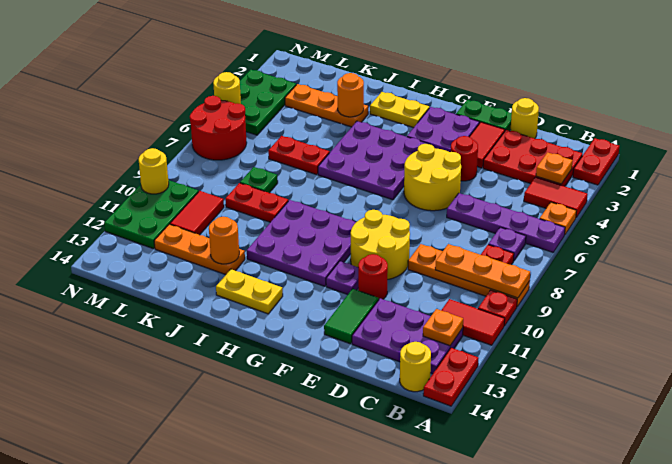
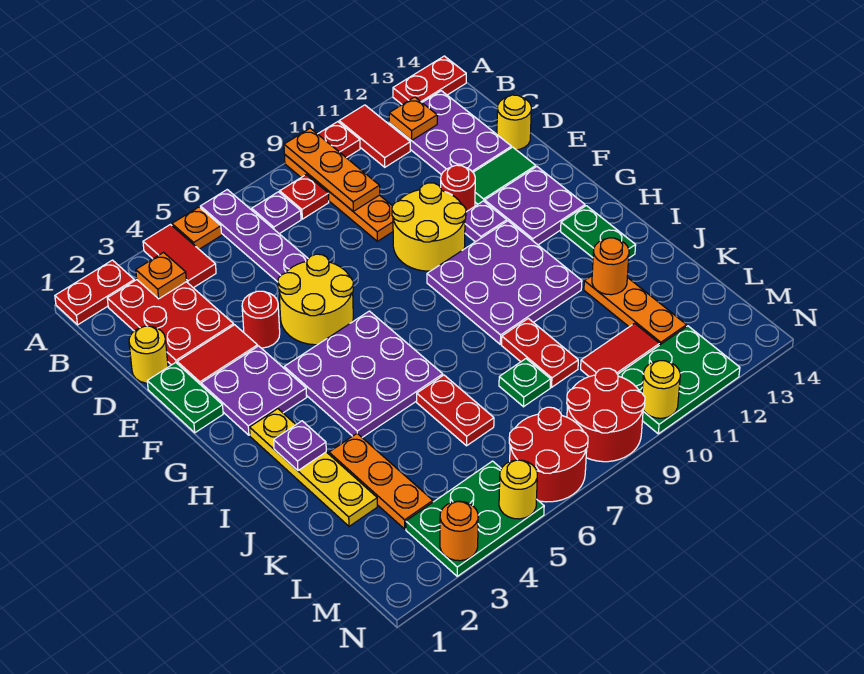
yellow round brick B14 level 1 -> yellow round brick D14 level 1
none -> purple plate F12:G13 level 1
yellow plate H2:I2 level 1 -> yellow plate H2:K2 level 1
yellow plate H13:I13 level 1 -> green plate H13:I13 level 1
none -> purple plate I2 level 2
orange round brick J3 level 2 -> orange round brick N3 level 2
none -> red round brick M8:N9 level 1

